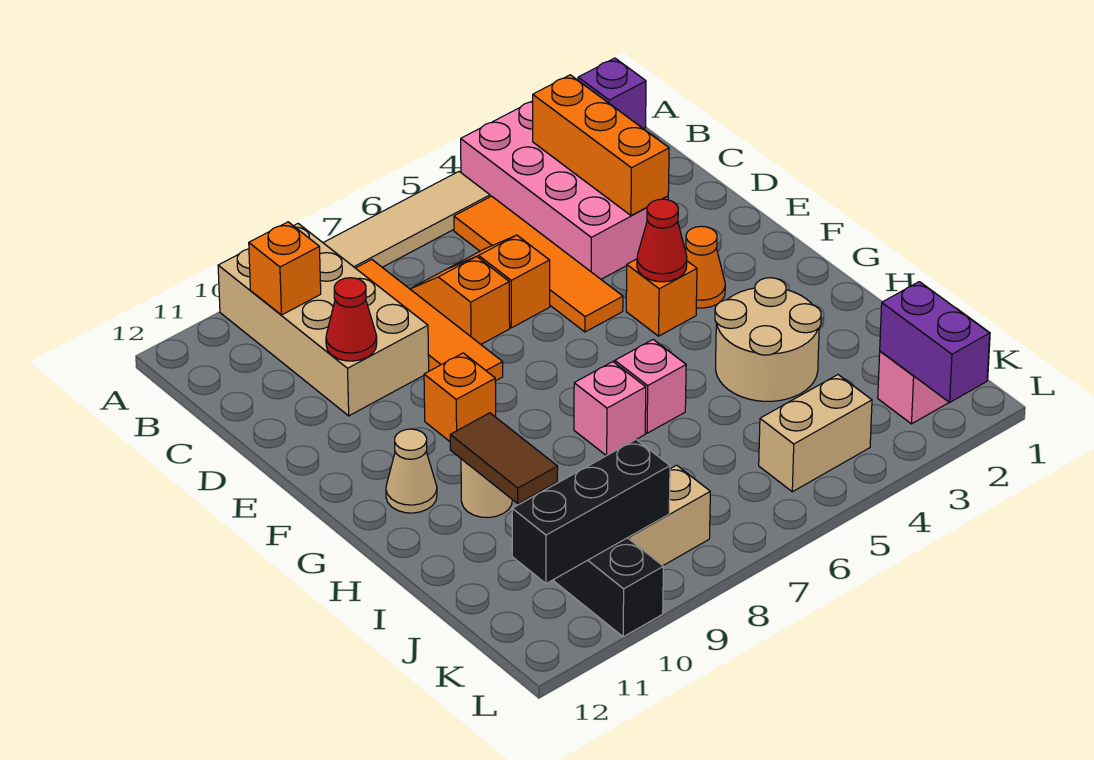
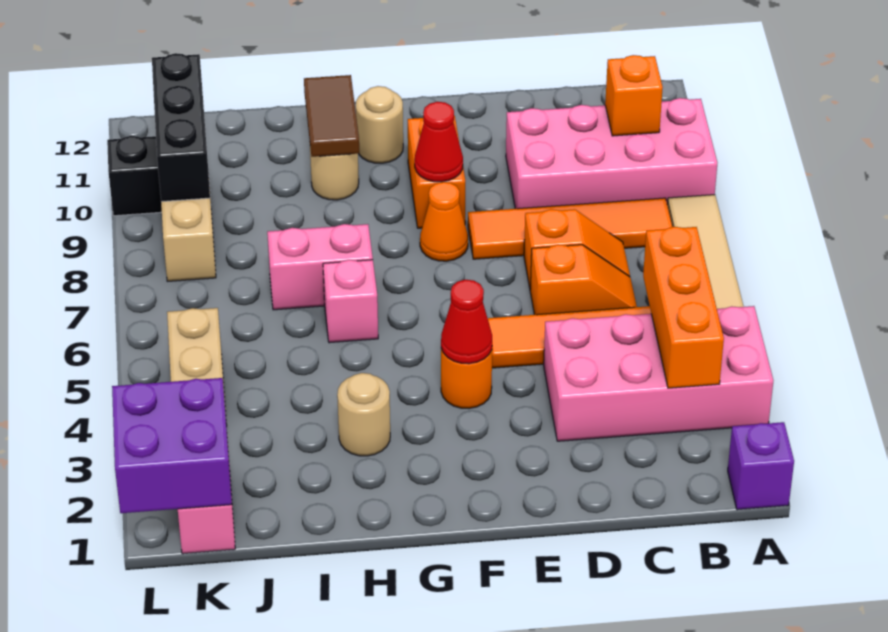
tan brick A9:D10 level 1 -> pink brick A9:D10 level 1
orange brick B3:D3 level 2 -> orange brick B3:B5 level 2
red cone D10 level 2 -> red cone F9 level 2
orange cone F3 level 1 -> orange cone F8 level 1
orange brick F4 level 1 -> orange round brick F4 level 1
orange brick F9 level 1 -> orange brick F9:F10 level 1
tan cone G11 level 1 -> tan round brick G11 level 1
tan round brick H3:I4 level 1 -> tan round brick H3 level 1
pink brick H7 level 1 -> pink brick H7:I7 level 1
brown tile H10:I10 level 2 -> brown tile H10:H11 level 2
purple brick K2:L2 level 2 -> purple brick K1:L2 level 2

